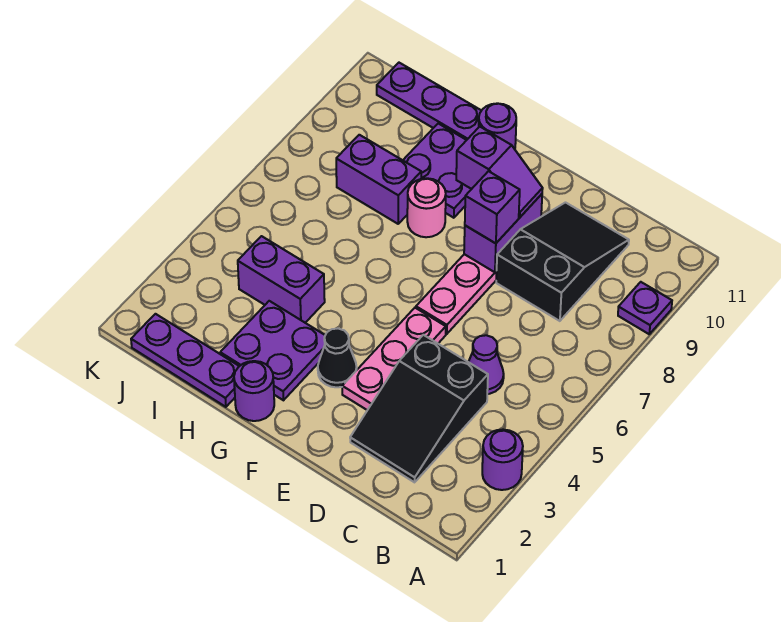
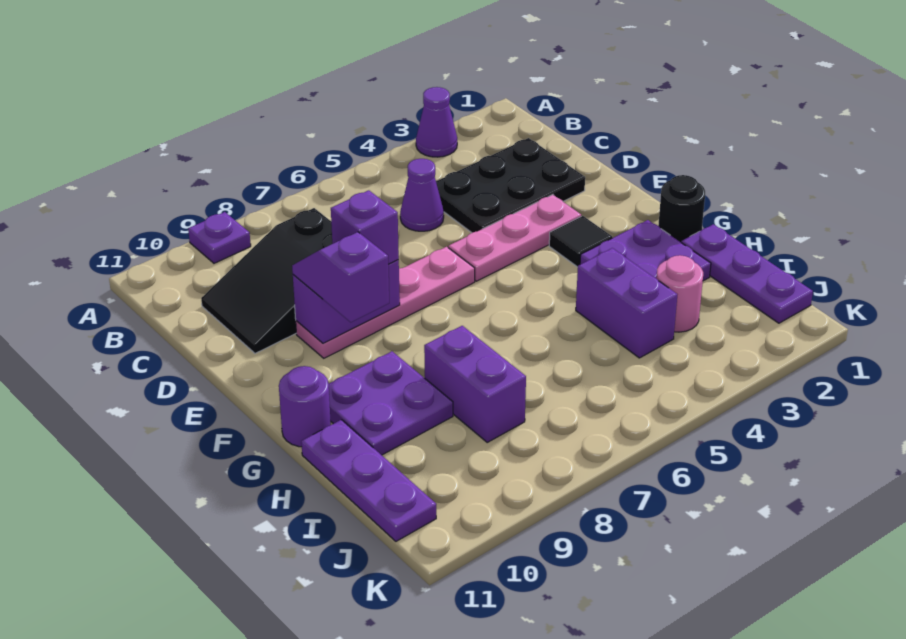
purple round brick A3 level 1 -> purple cone A3 level 1
black slope C2:D4 level 1 top 4 -> black plate C2:D4 level 1
black cone F3 level 1 -> black tile F3 level 1
purple round brick G1 level 1 -> black round brick G1 level 1
pink round brick G8 level 1 -> pink round brick I3 level 1

